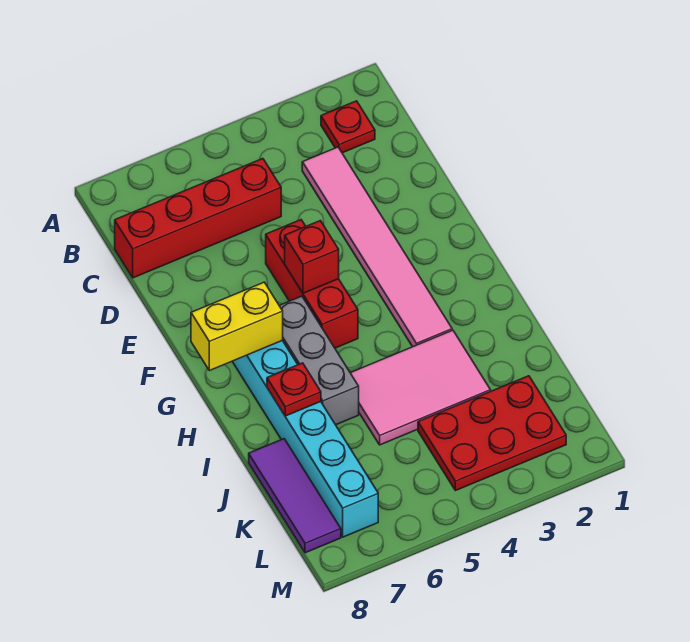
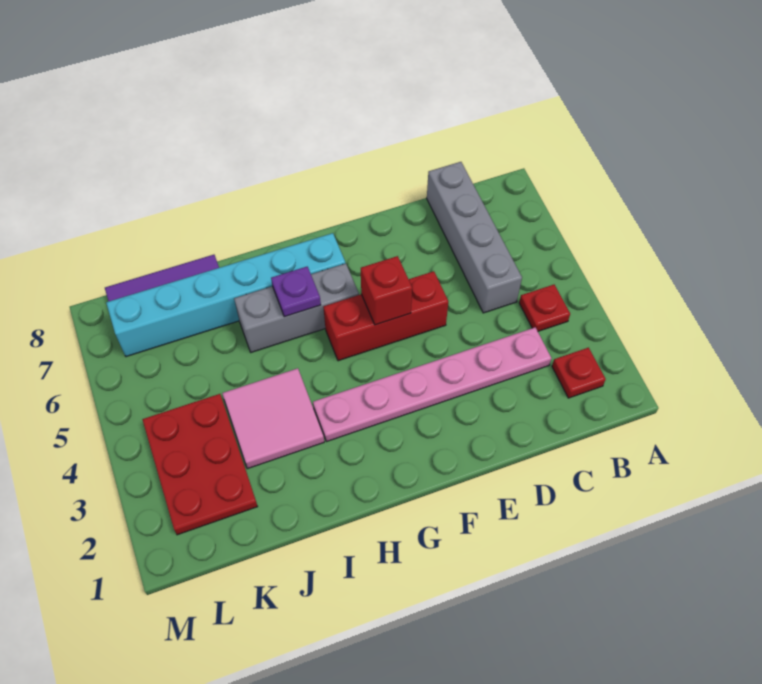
pink tile C3:H3 level 1 -> pink plate C3:H3 level 1
red brick C5:C8 level 1 -> grey brick C5:C8 level 1
yellow brick G7:G8 level 2 -> none
none -> purple plate H6 level 2
pink tile I3:J5 level 1 -> pink tile I3:J4 level 1
red plate I7 level 2 -> red plate B4 level 1

